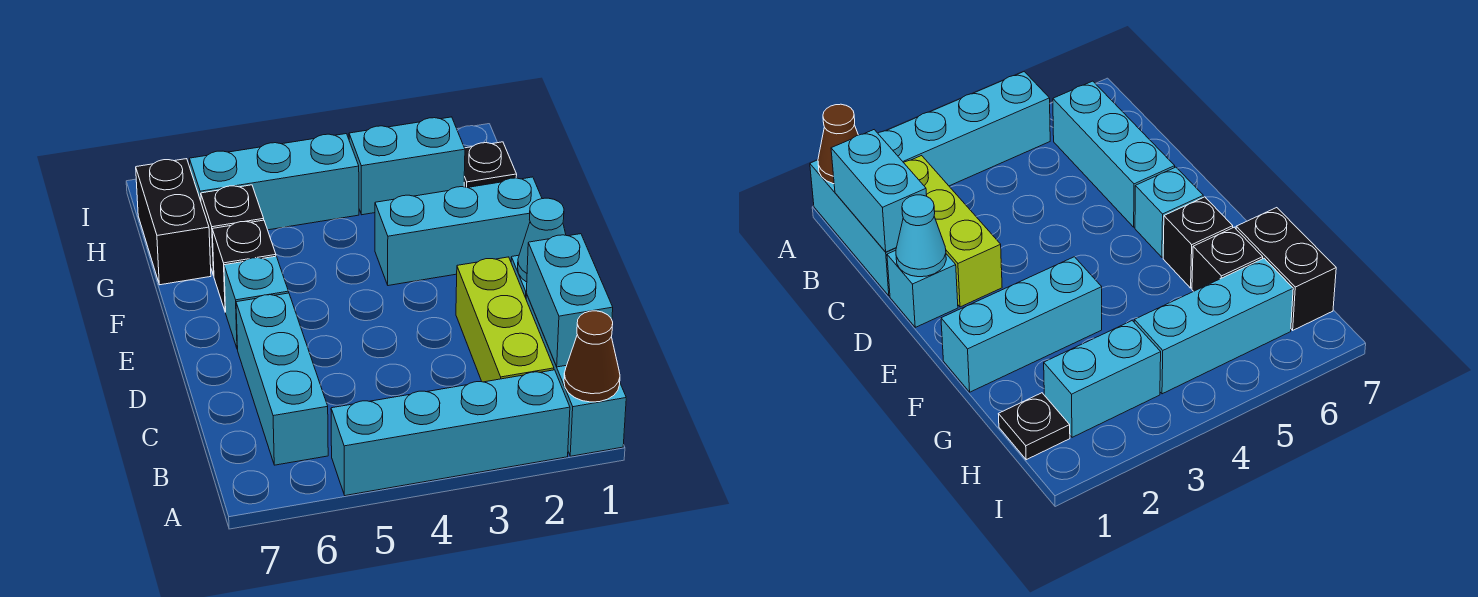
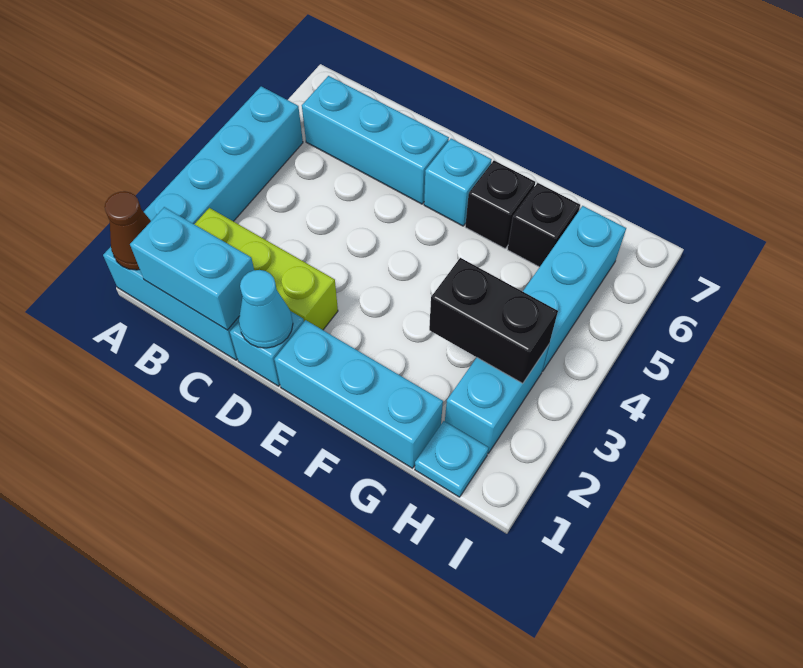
cyan brick F1:F3 level 1 -> cyan brick E1:G1 level 1
black brick G7:H7 level 1 -> black brick G3:H3 level 2
black plate H1 level 1 -> cyan plate H1 level 1

